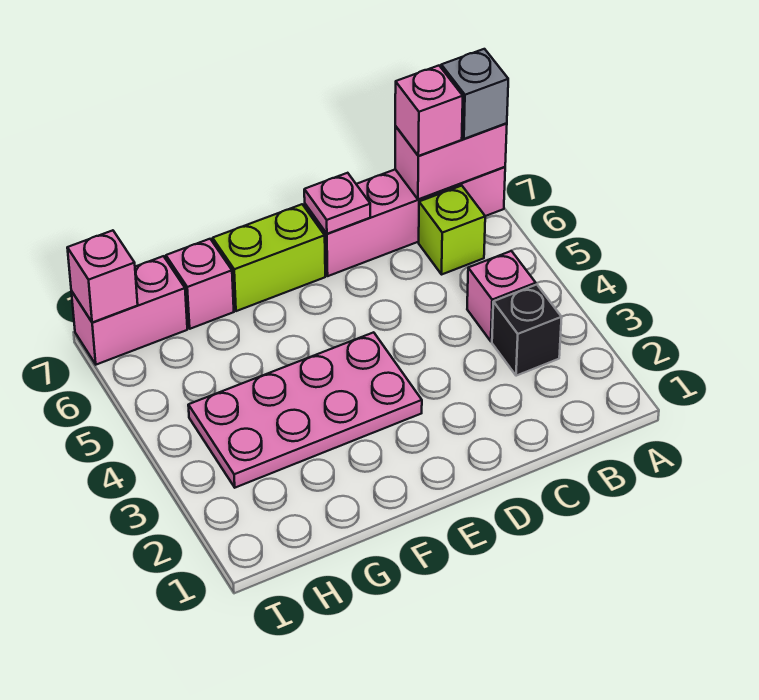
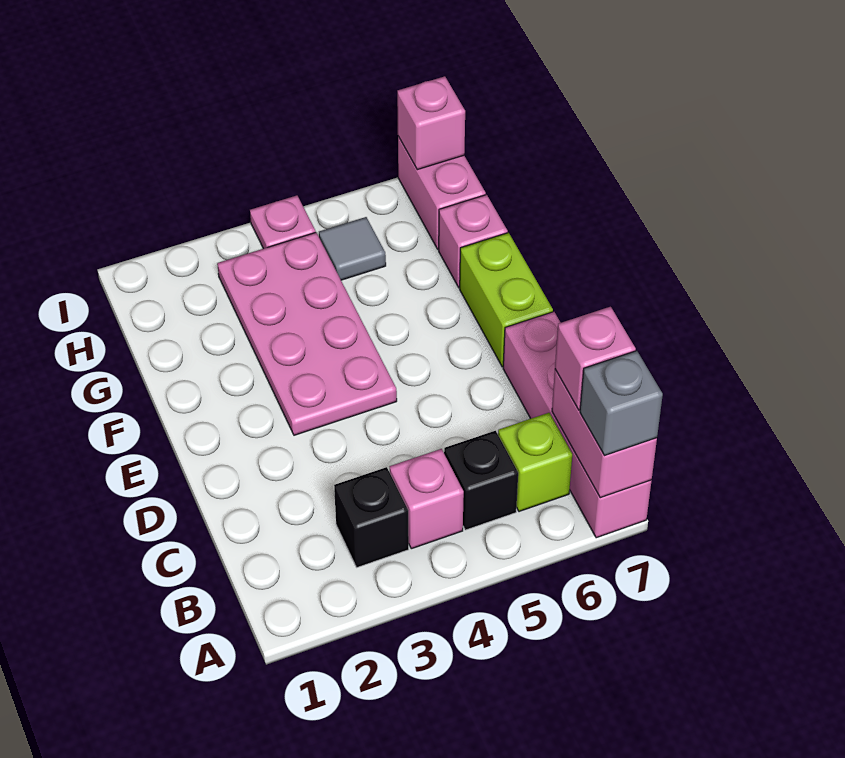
none -> black brick B5 level 1
pink plate D7 level 2 -> pink plate I4 level 1
none -> grey tile H5 level 1

